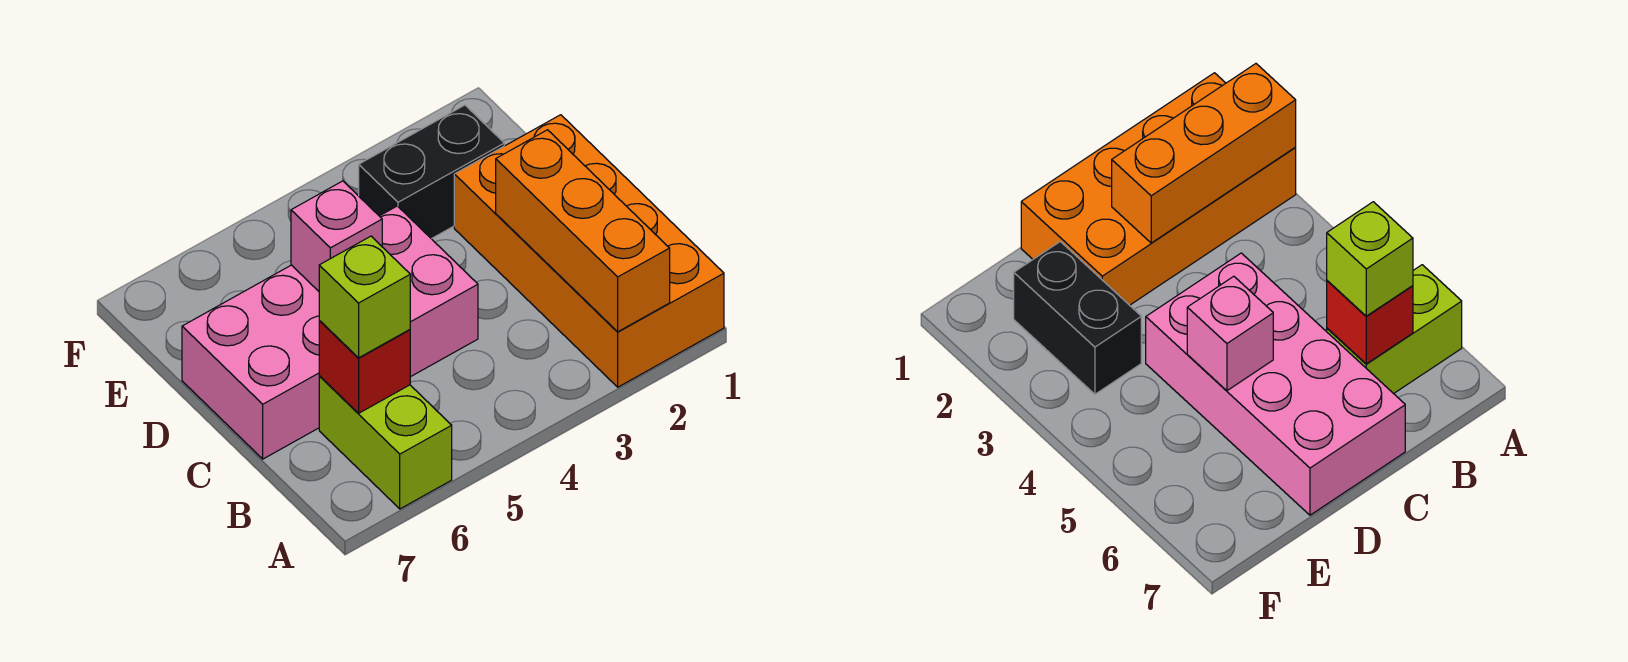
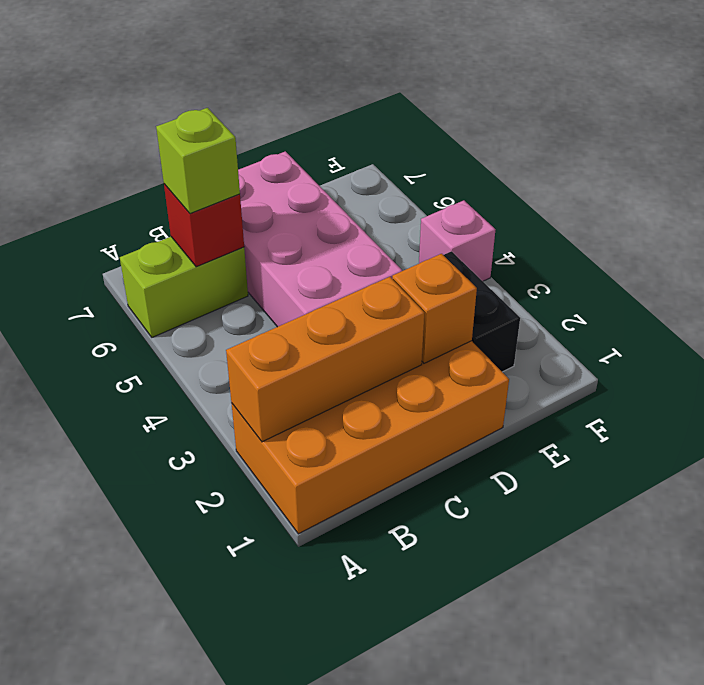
none -> orange brick D2 level 2
pink brick D5 level 2 -> pink brick F4 level 1

